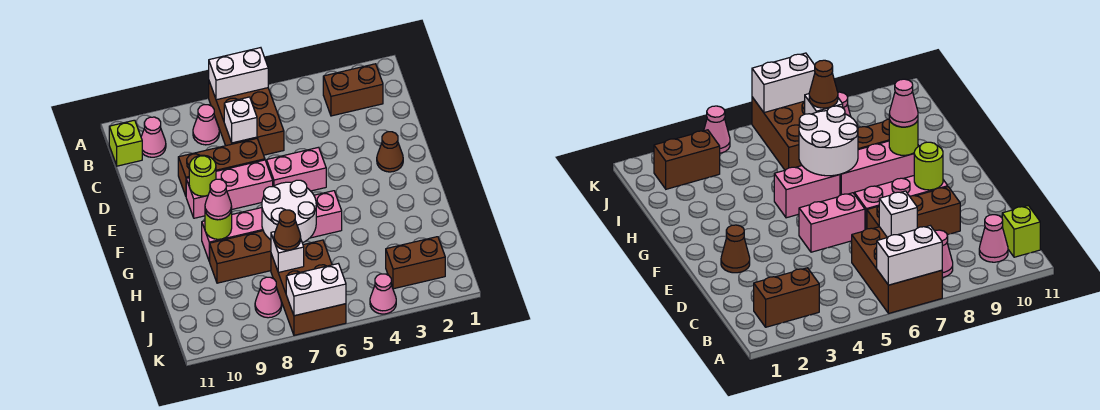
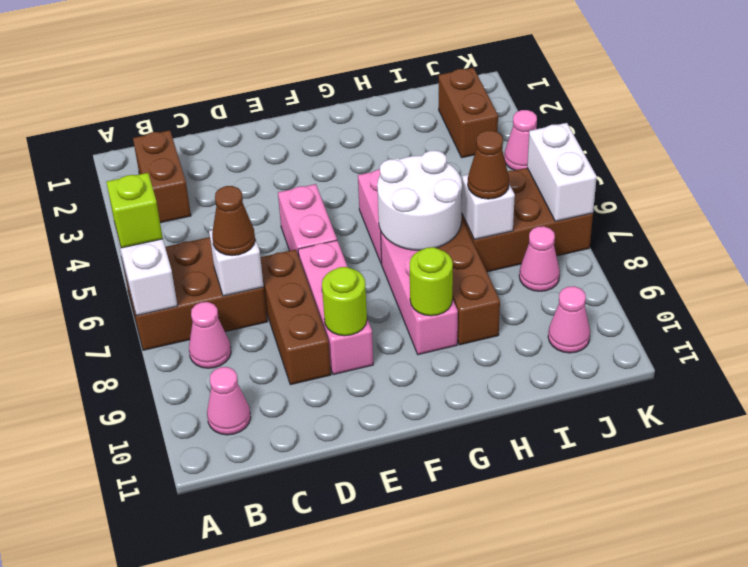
lime brick B11 level 1 -> lime brick A6 level 3
brown cone E2 level 1 -> brown cone C7 level 3
pink cone G9 level 3 -> pink cone J10 level 1

